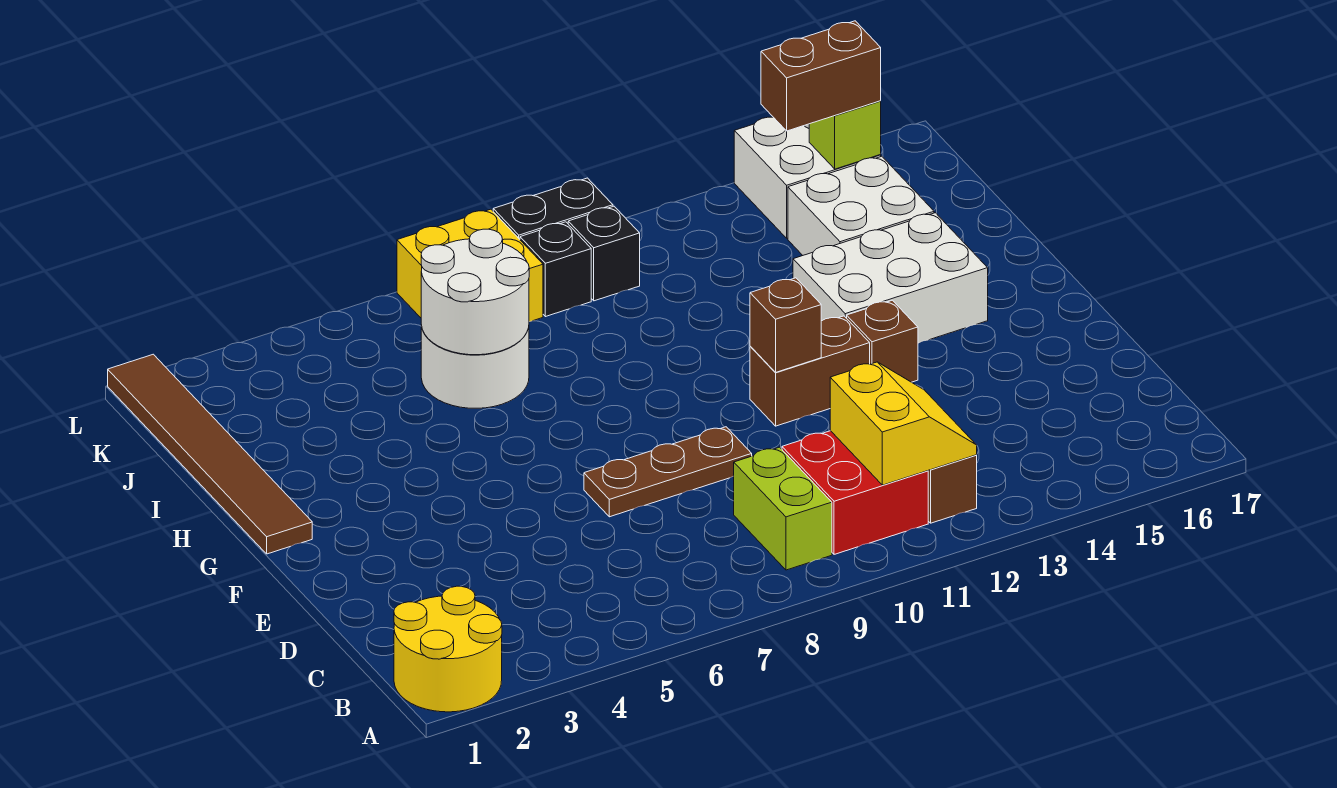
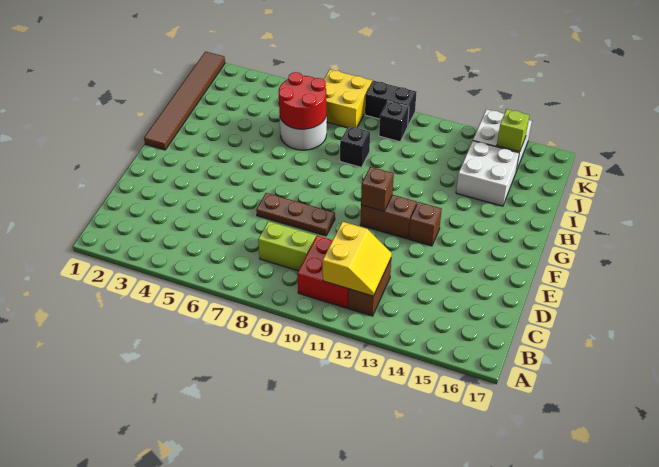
yellow round brick A1:B2 level 1 -> none
lime brick B9:C9 level 1 -> lime brick C8:C9 level 1
white brick G13:H15 level 1 -> none
white round brick I6:J7 level 2 -> red round brick I6:J7 level 2
black brick K9 level 1 -> black brick I9 level 1
brown brick K14:K15 level 3 -> none

